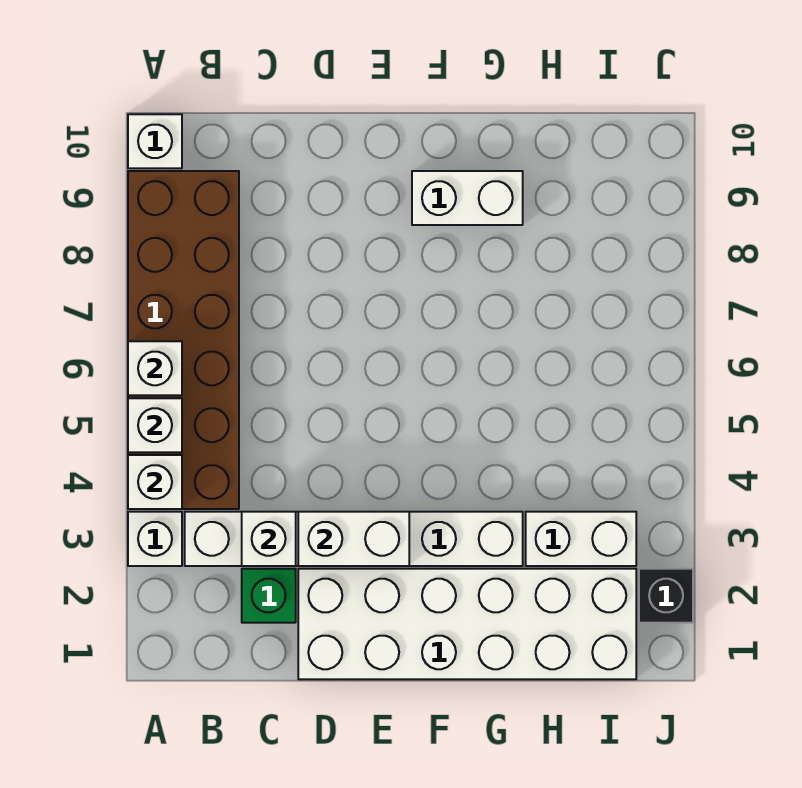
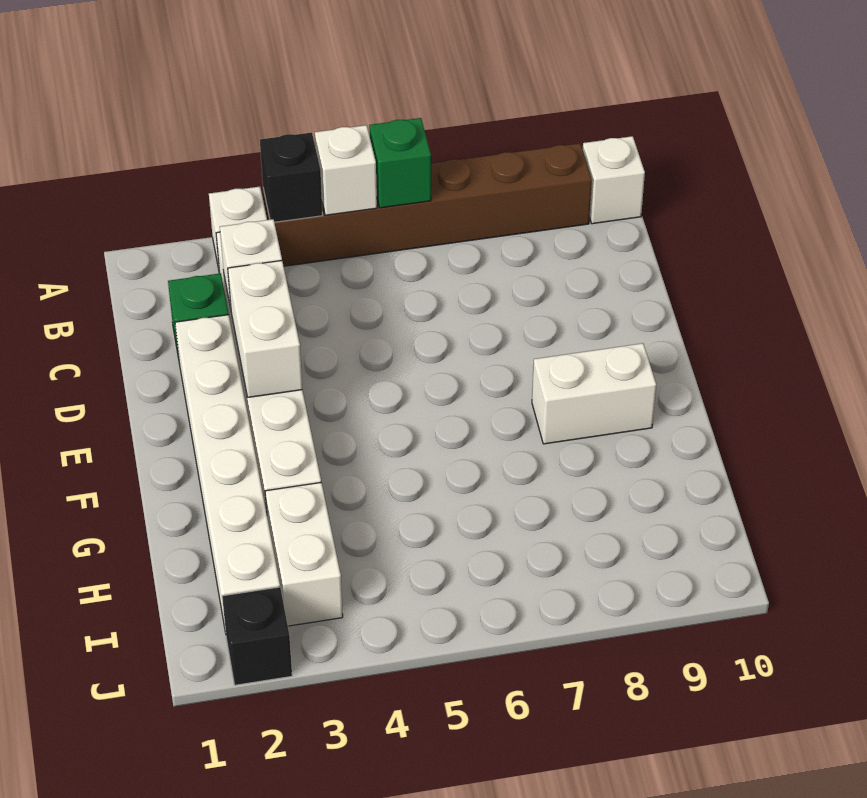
brown brick A4:B9 level 1 -> brown brick A4:A9 level 1
white brick A4 level 2 -> black brick A4 level 2
white brick A6 level 2 -> green brick A6 level 2
white brick D1:I2 level 1 -> white brick D2:I2 level 1
white brick F9:G9 level 1 -> white brick F8:F9 level 1

